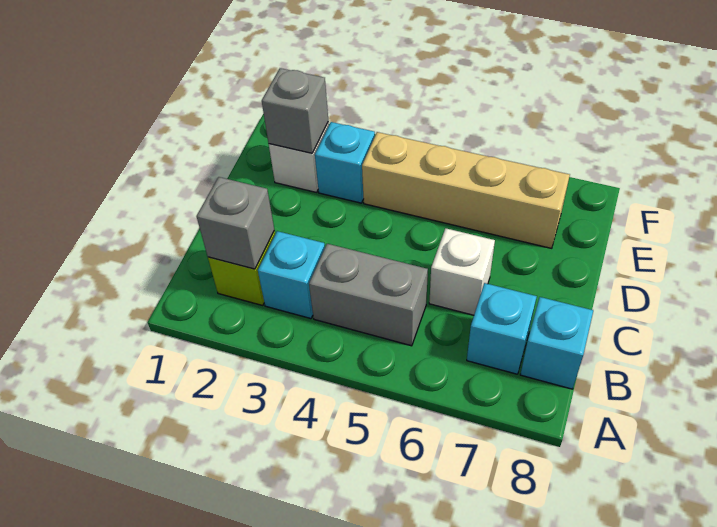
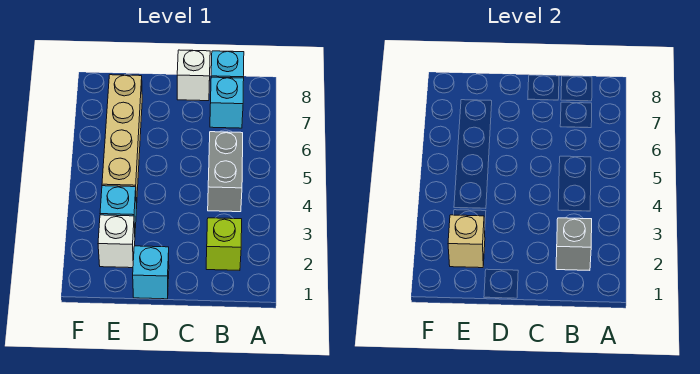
cyan brick B3 level 1 -> cyan brick D1 level 1
white brick C6 level 1 -> white brick C8 level 1
grey brick E2 level 2 -> tan brick E2 level 2

